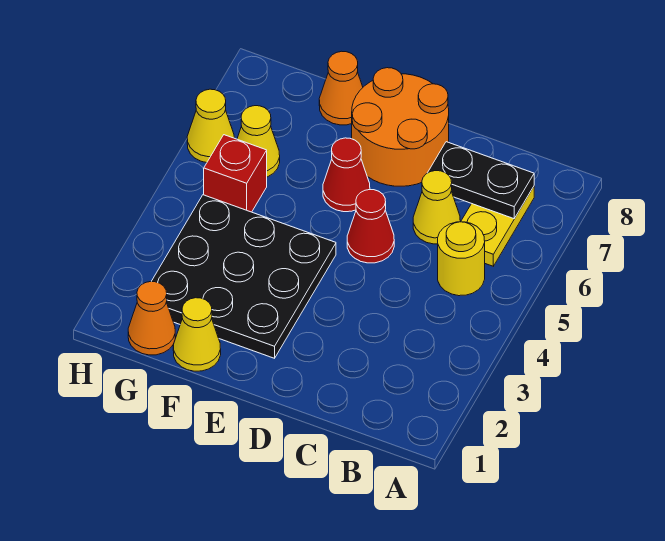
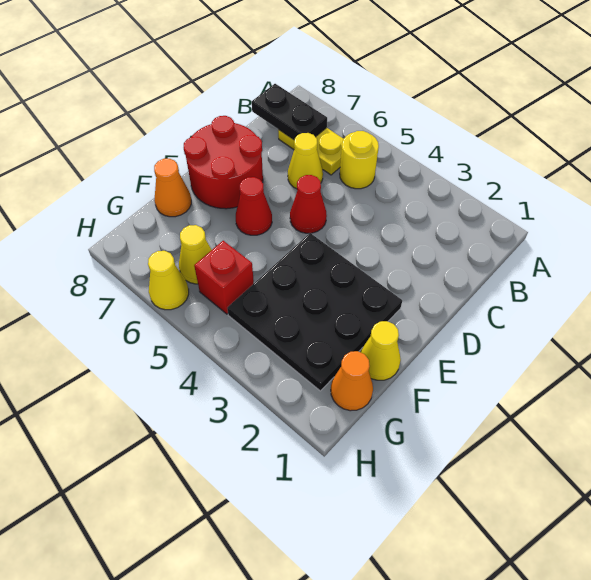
black plate B7:C7 level 2 -> black plate B7:B8 level 2
orange round brick D7:E8 level 1 -> red round brick D7:E8 level 1

